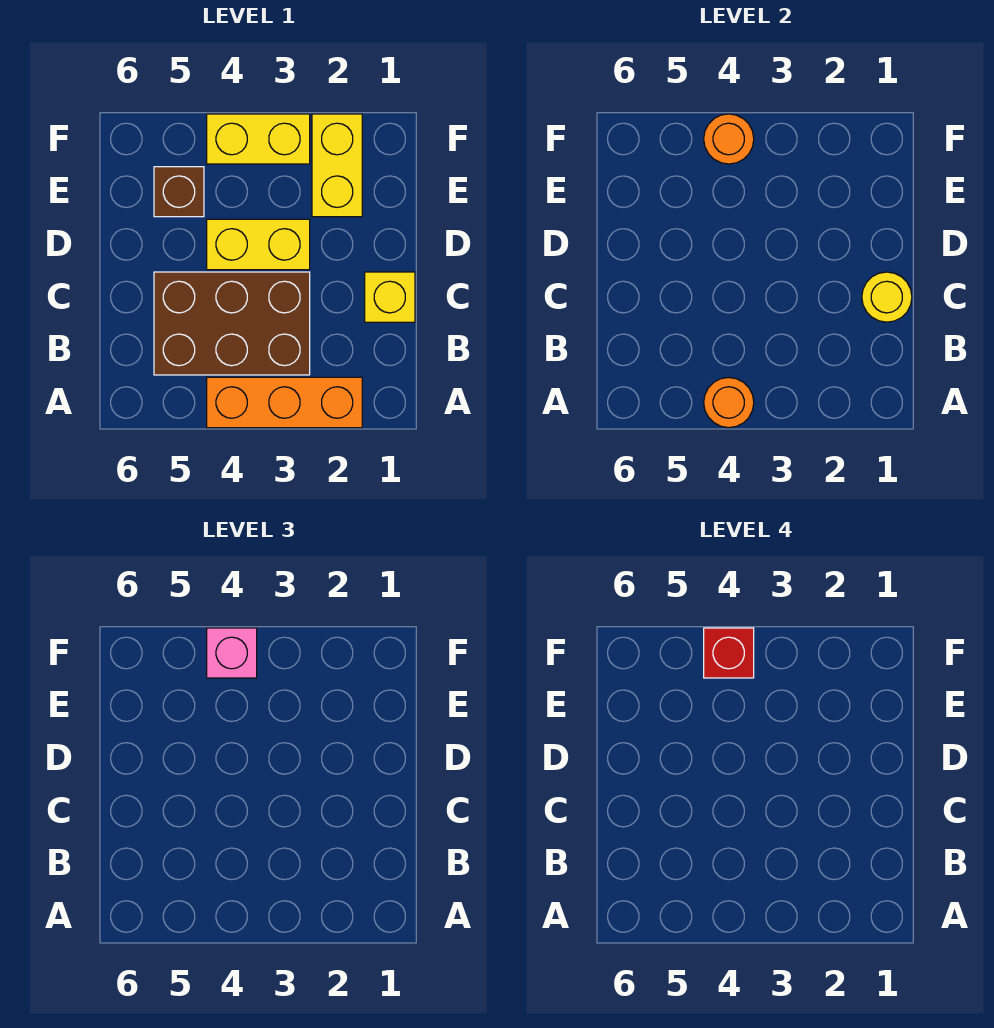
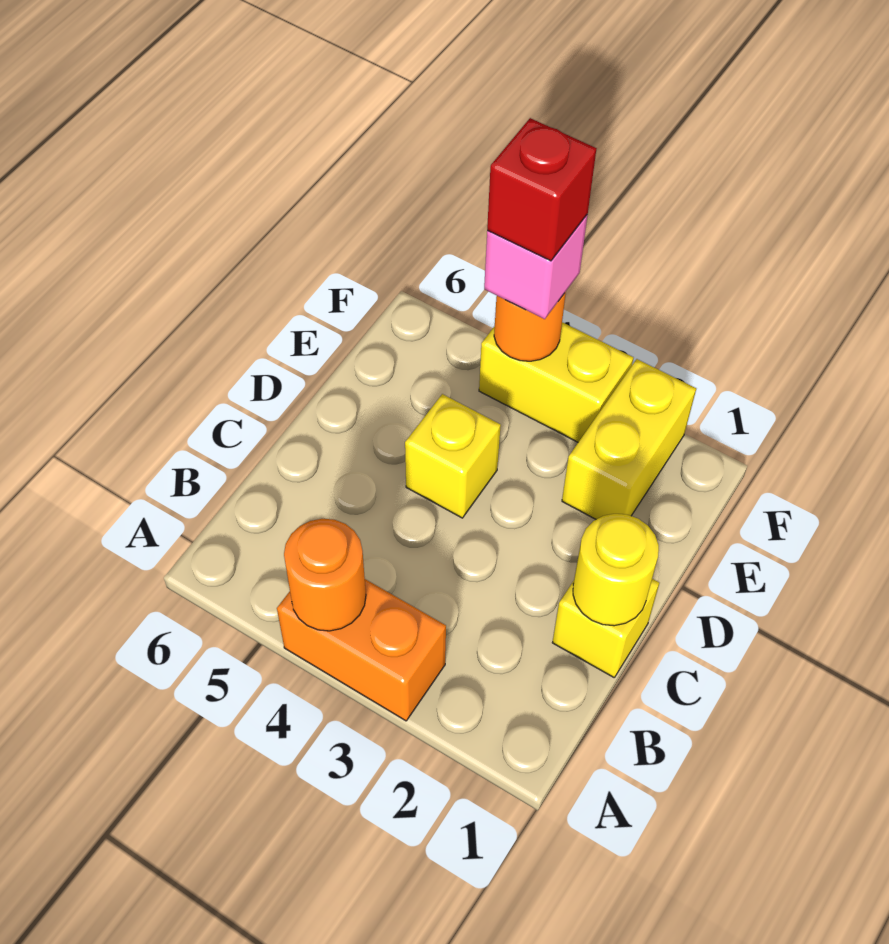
orange brick A2:A4 level 1 -> orange brick A3:A4 level 1
brown brick B3:C5 level 1 -> none
yellow brick D3:D4 level 1 -> yellow brick D4 level 1
brown brick E5 level 1 -> none

